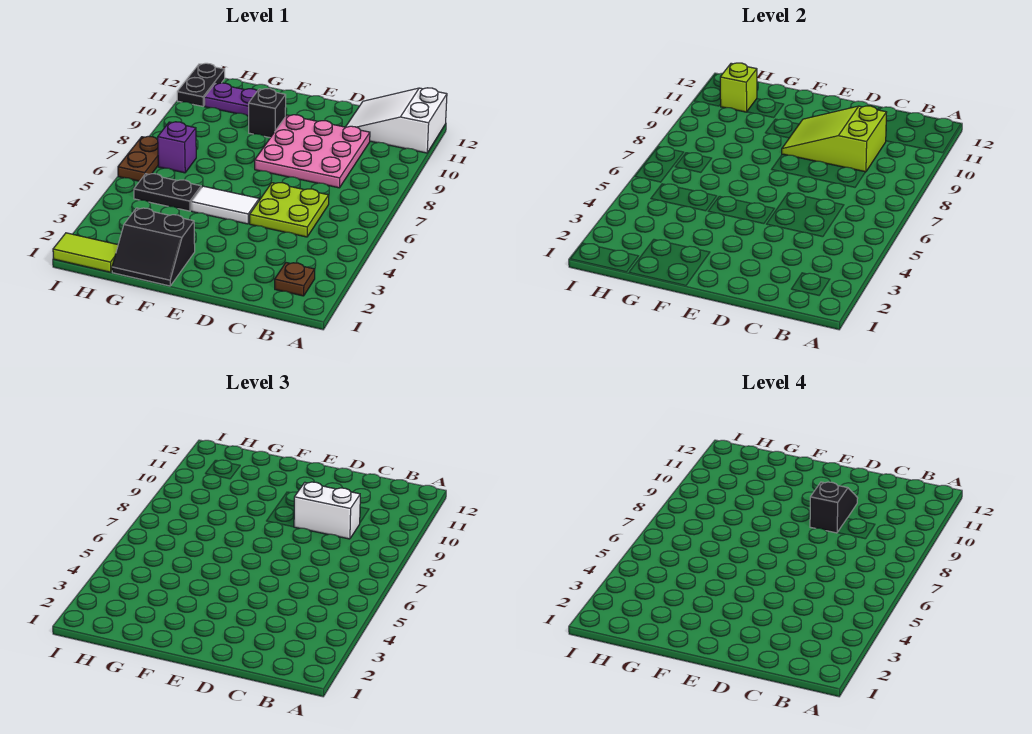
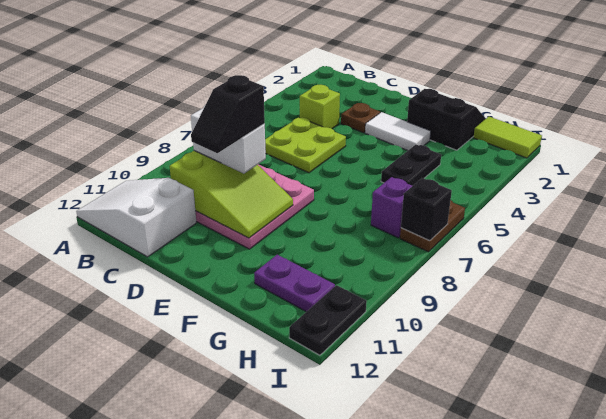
white slope A11:C12 level 1 top A -> white slope A11:C12 level 1 top C
brown plate B2 level 1 -> brown plate D3 level 1
white tile E5:F5 level 1 -> white tile E3:F3 level 1
black brick F10 level 1 -> black brick I7 level 2
black plate G5:H5 level 1 -> black plate G4:G5 level 1
lime brick H11 level 2 -> lime brick C4 level 1

